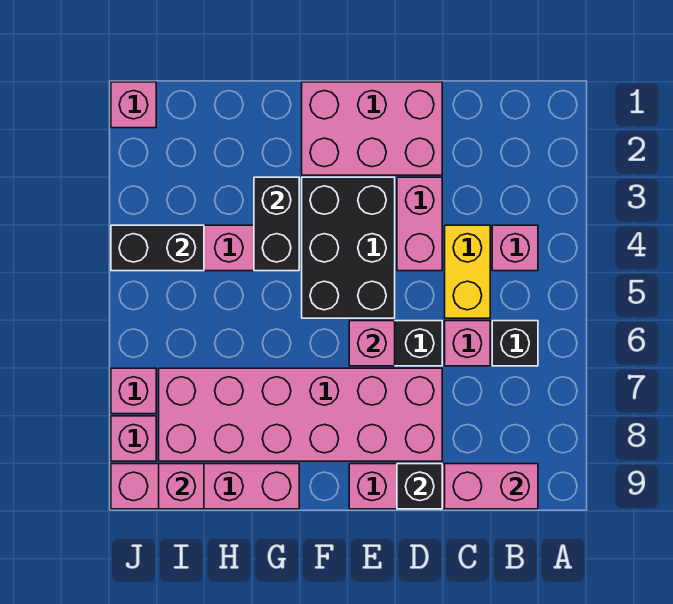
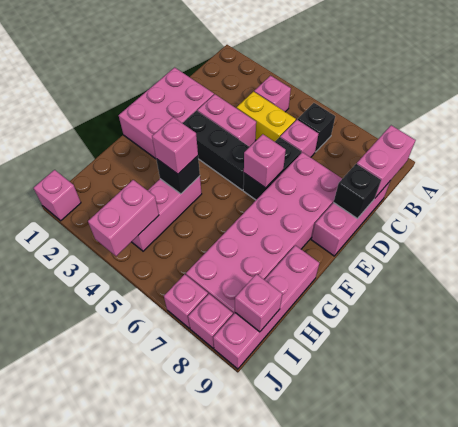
black brick E3:F5 level 1 -> black brick E3:E5 level 1
black brick G3:G4 level 2 -> black brick G4 level 2
none -> pink brick G4 level 3
black brick I4:J4 level 2 -> pink brick I4:J4 level 2

